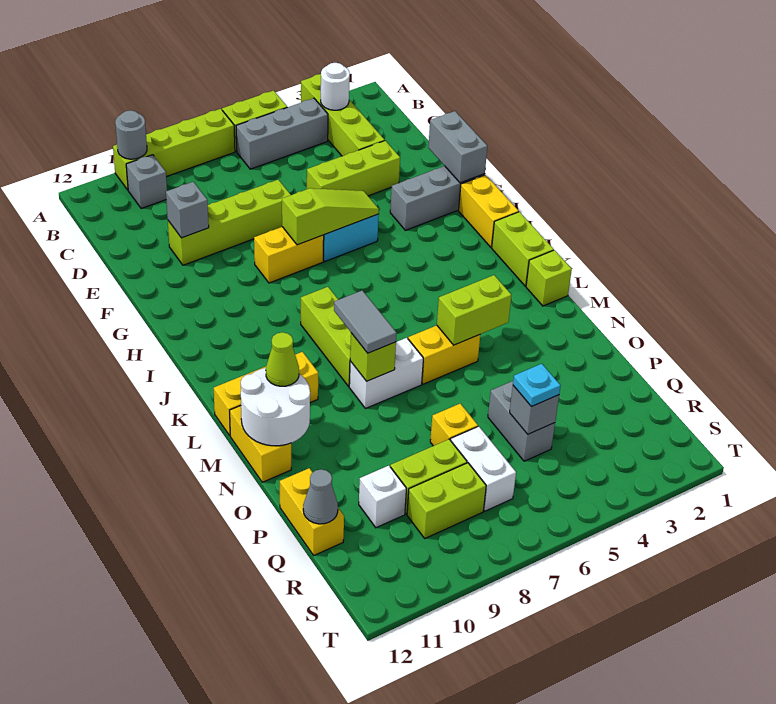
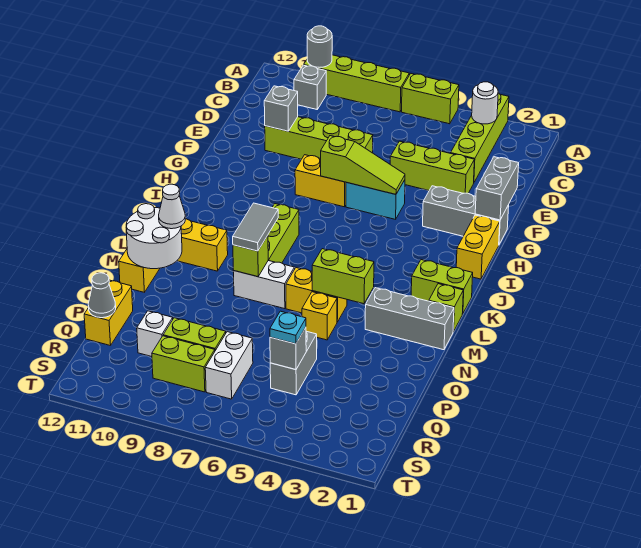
grey brick B4:B6 level 1 -> grey brick M1:M3 level 1
lime brick J1:K1 level 1 -> lime brick K1:K2 level 1
lime cone M11 level 3 -> white cone M11 level 3
yellow brick P7 level 1 -> yellow brick N5 level 1

